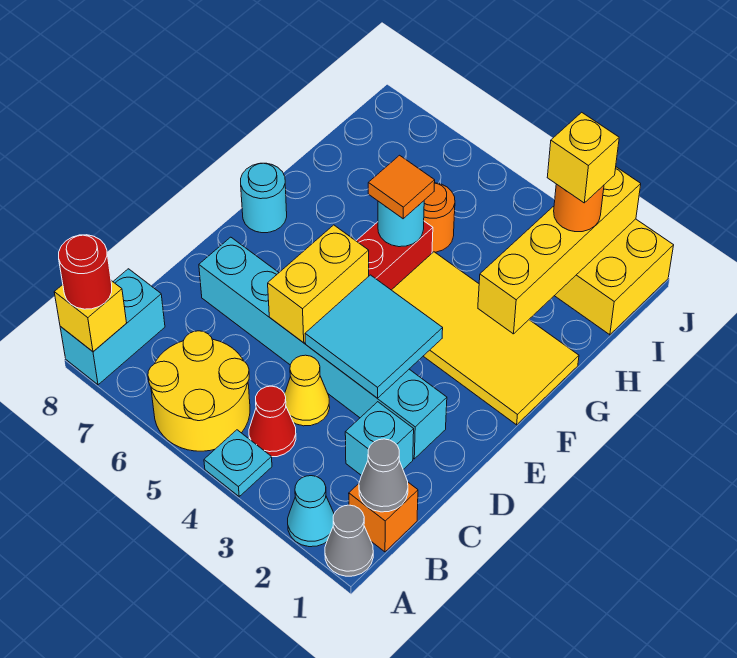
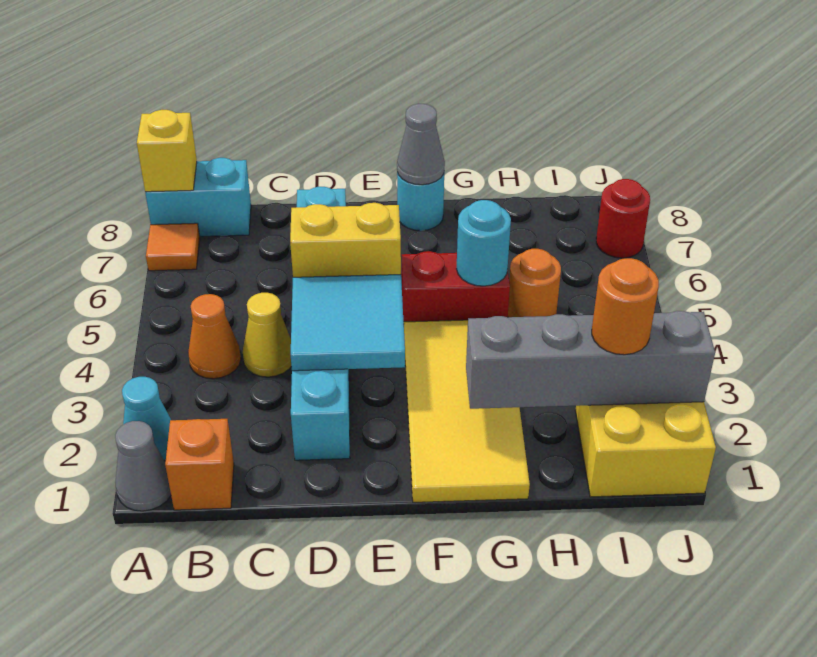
cyan plate A4 level 1 -> none
yellow round brick A5:B6 level 1 -> none
red round brick A8 level 3 -> red round brick J7 level 1
grey cone B1 level 2 -> grey cone F8 level 2
red cone B4 level 1 -> orange cone B4 level 1
cyan brick C2 level 1 -> none
yellow brick G2:J2 level 2 -> grey brick G2:J2 level 2
orange tile G5 level 3 -> orange tile A7 level 1
yellow brick I2 level 4 -> none

